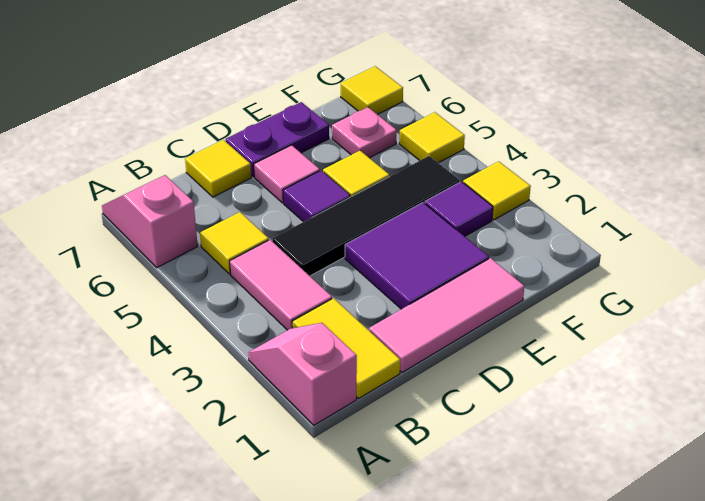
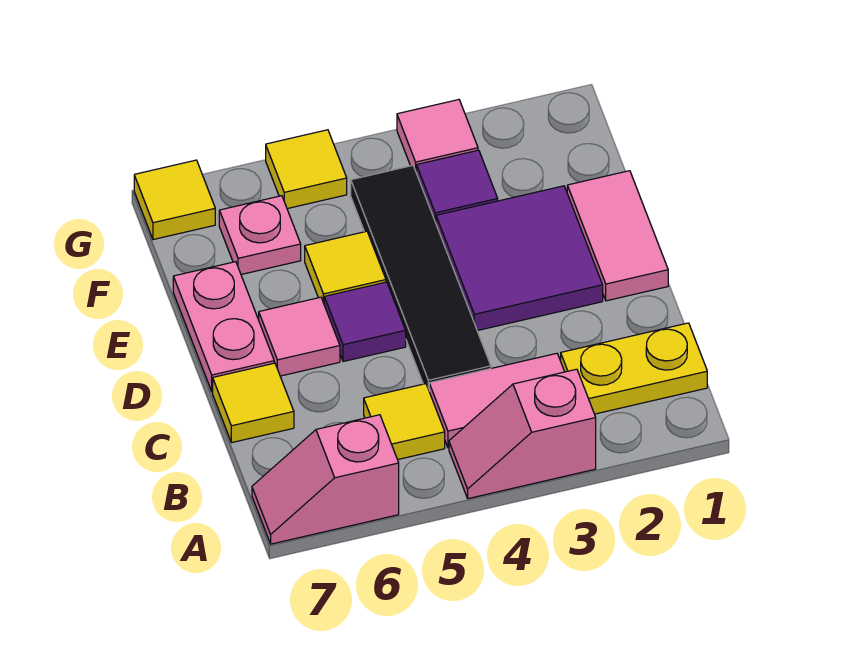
pink slope A1:A2 level 1 top 1 -> pink slope A3:A4 level 1 top 3
yellow tile B1:B2 level 1 -> yellow plate B1:B2 level 1
pink tile C1:E1 level 1 -> pink tile D1:E1 level 1
purple plate D7:E7 level 1 -> pink plate D7:E7 level 1
yellow tile G3 level 1 -> pink tile G3 level 1

